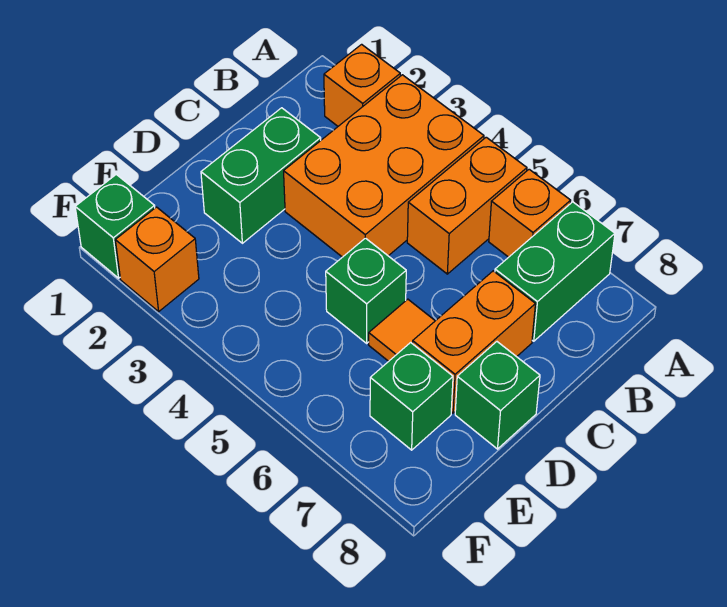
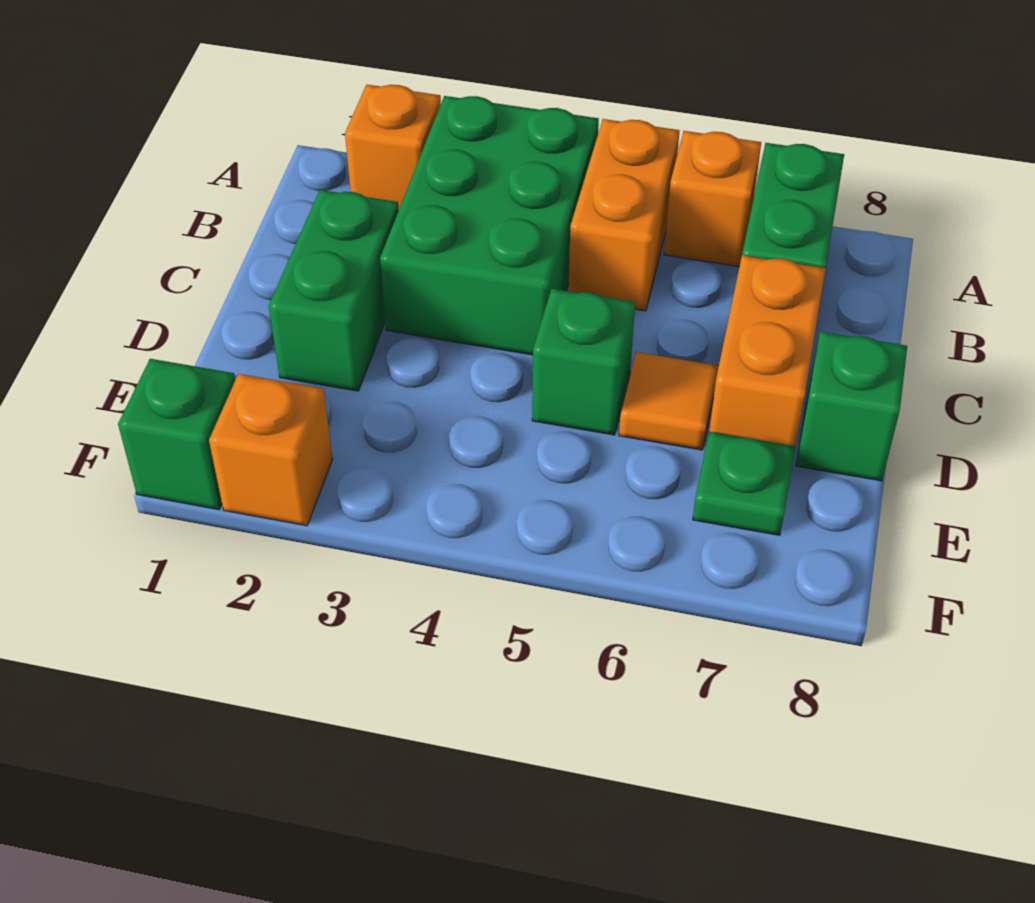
orange brick A3:C4 level 1 -> green brick A3:C4 level 1
green brick E7 level 1 -> green plate E7 level 1

